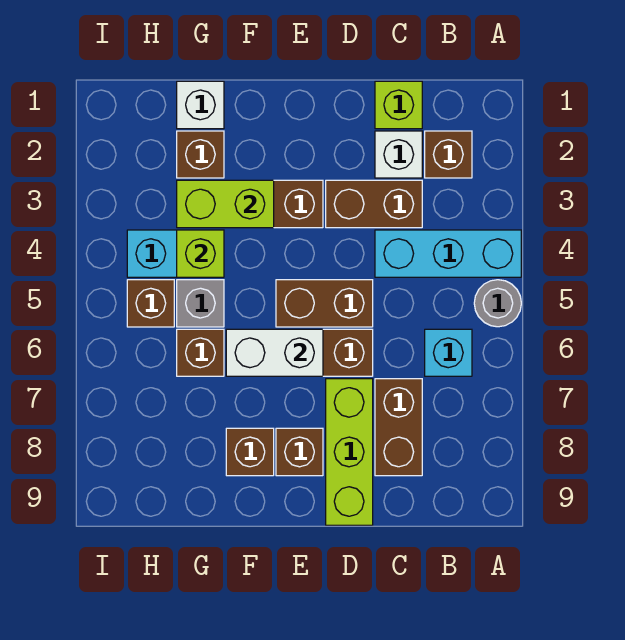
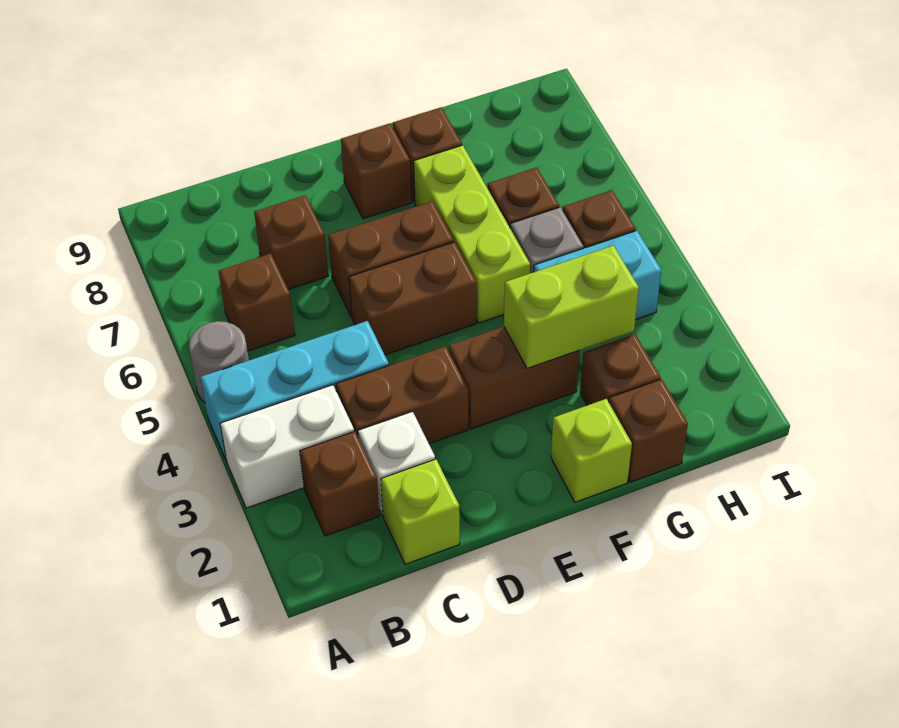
cyan brick B6 level 1 -> brown brick B6 level 1
brown brick C7:C8 level 1 -> brown brick C7 level 1
lime brick D7:D9 level 1 -> lime brick F5:F7 level 1
white brick E6:F6 level 2 -> white brick A3:B3 level 1
white brick G1 level 1 -> brown brick G1 level 1
lime brick G4 level 2 -> lime brick F1 level 1

